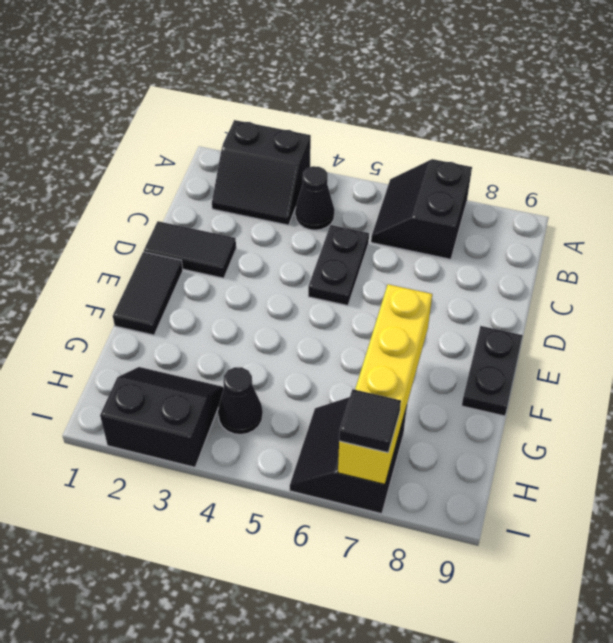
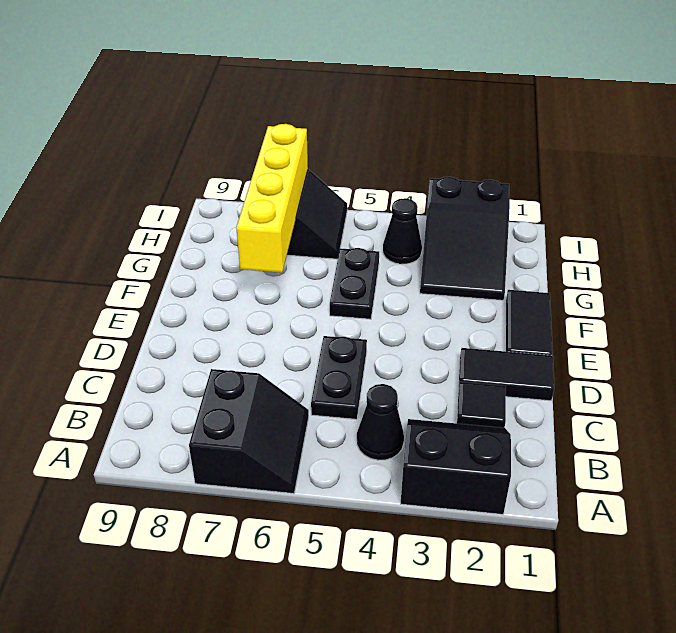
black plate E9:F9 level 1 -> black plate F5:G5 level 1
black slope H2:I3 level 1 top I -> black slope G2:I3 level 1 top I
black tile I7 level 3 -> black tile C2 level 1

